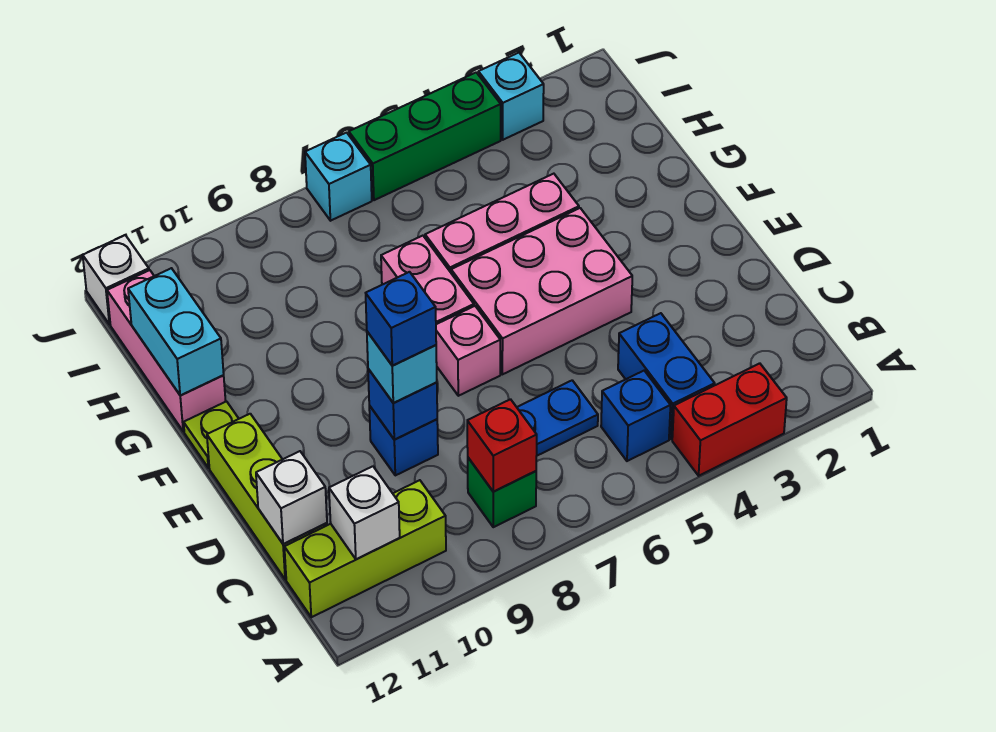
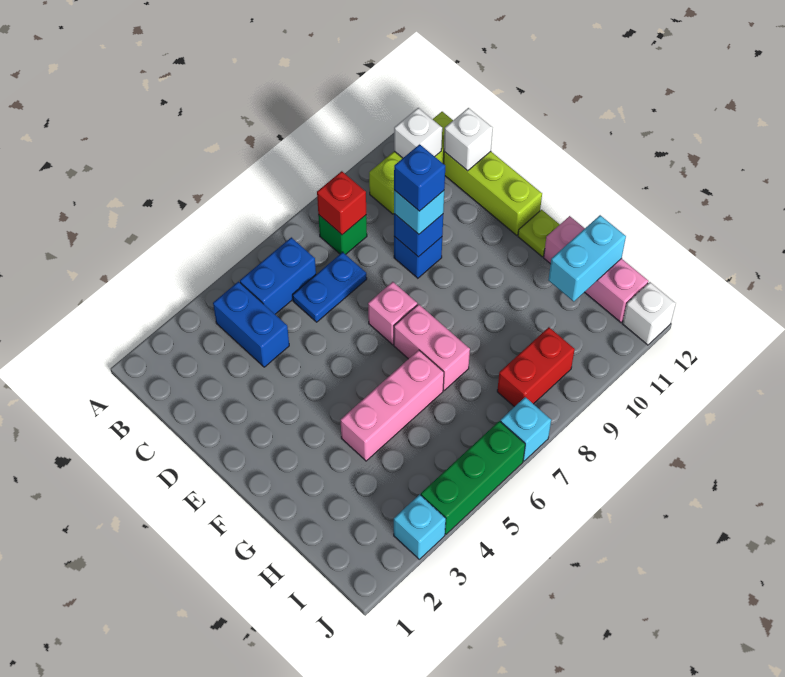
red brick A3:A4 level 1 -> red brick I8:I9 level 1
blue brick B5 level 1 -> blue brick B5:B6 level 1
pink brick E4:F6 level 1 -> none
cyan brick G12:H12 level 2 -> cyan brick H11:H12 level 2

